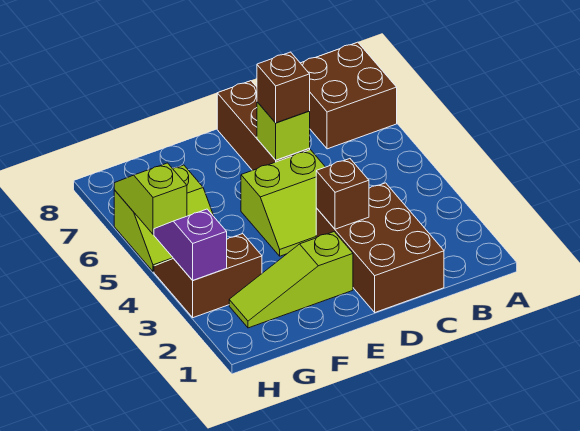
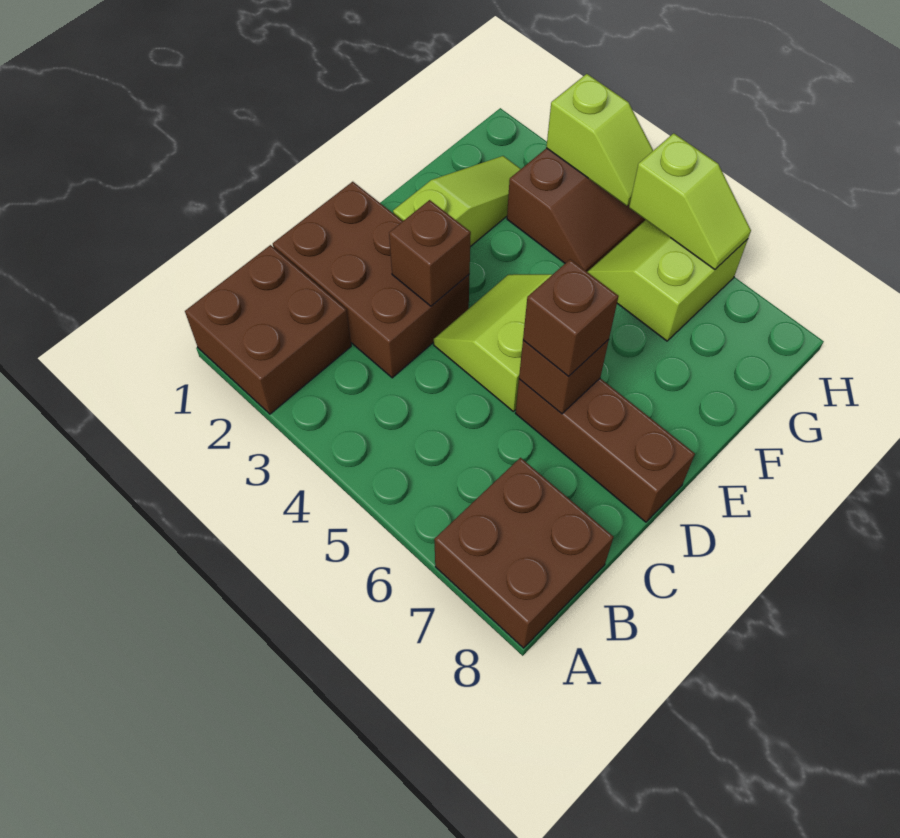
none -> brown brick A1:B2 level 1
lime brick D6 level 2 -> brown brick D6 level 2
purple slope H3:H4 level 2 top 3 -> lime slope H3:H4 level 2 top 3

